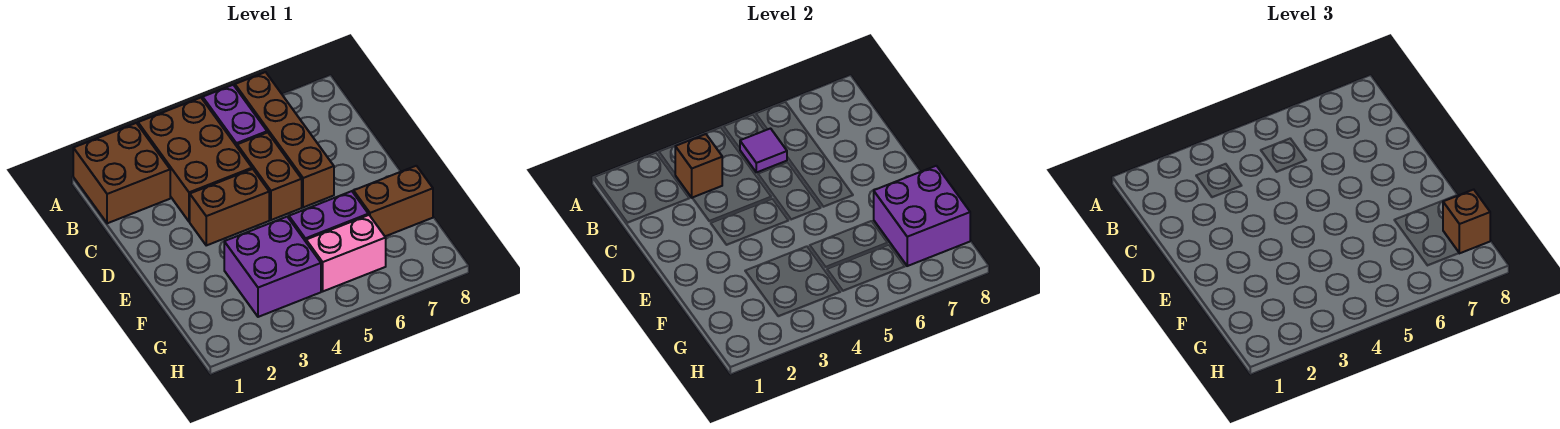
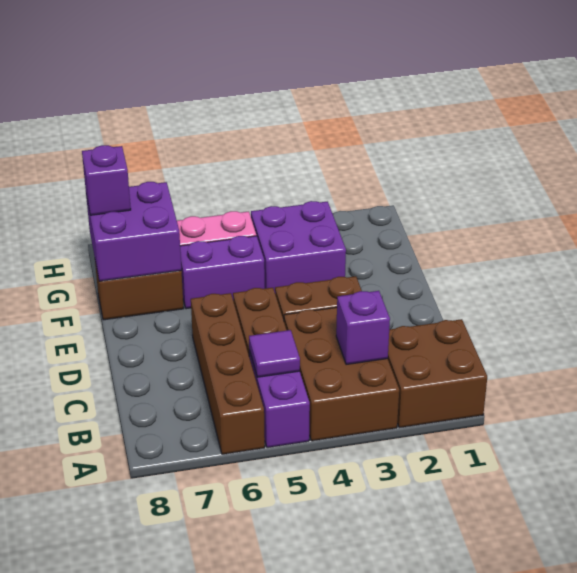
brown brick B3 level 2 -> purple brick B3 level 2
brown brick G8 level 3 -> purple brick G8 level 3

